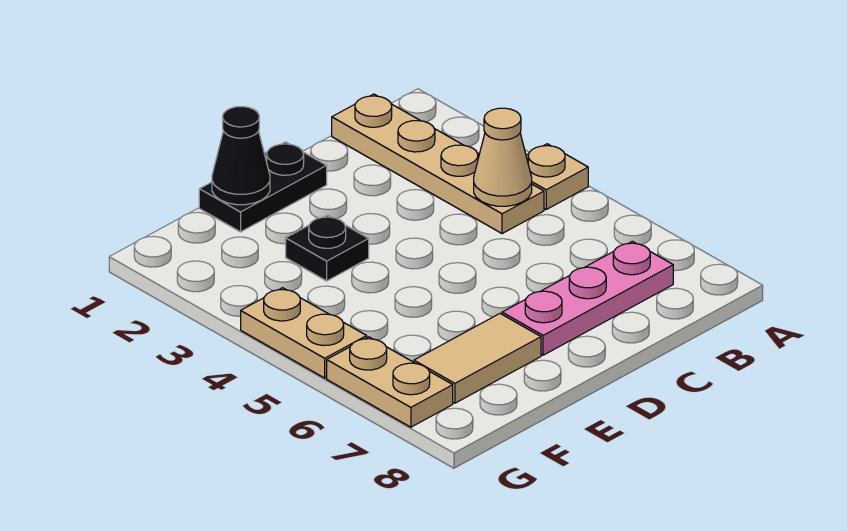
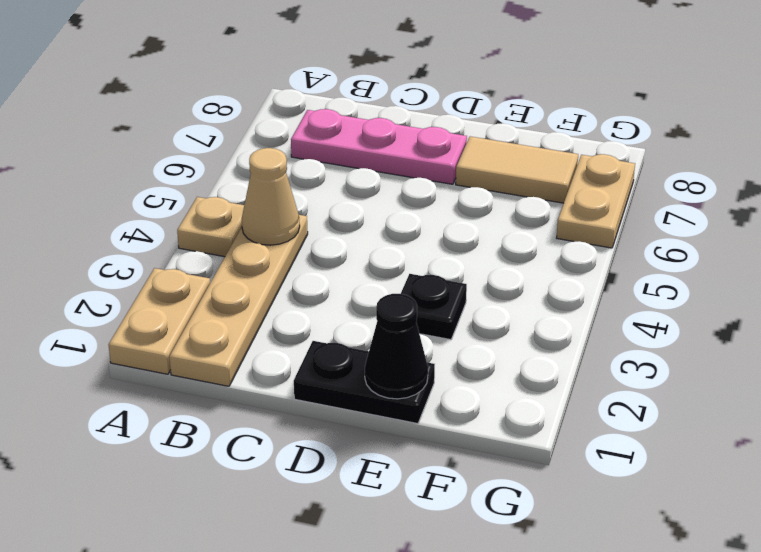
tan plate G4:G5 level 1 -> tan plate A1:A2 level 1

